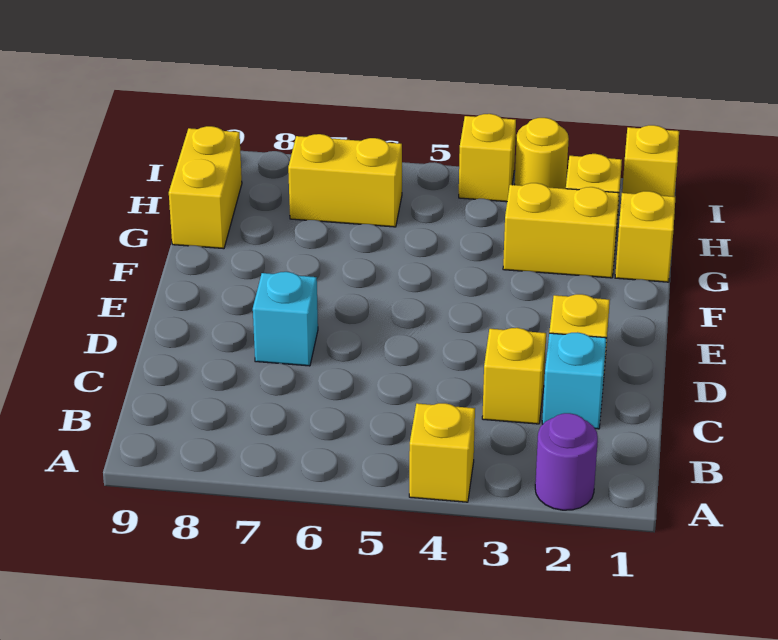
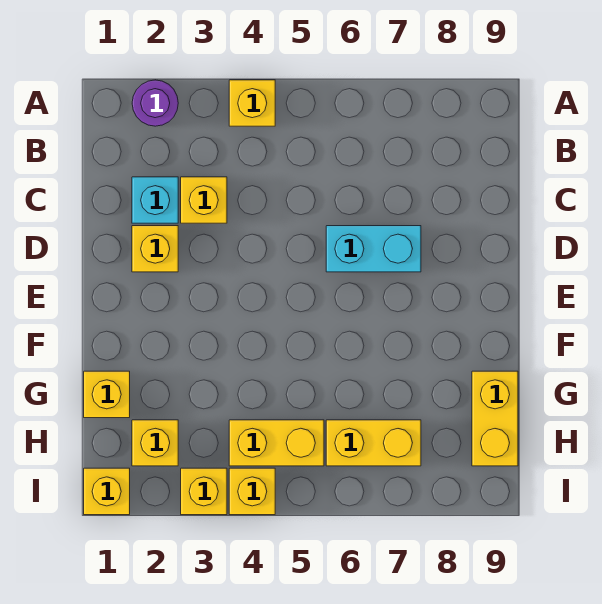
cyan brick D7 level 1 -> cyan brick D6:D7 level 1
yellow brick G2:G3 level 1 -> yellow brick H4:H5 level 1
yellow round brick I3 level 1 -> yellow brick I3 level 1

